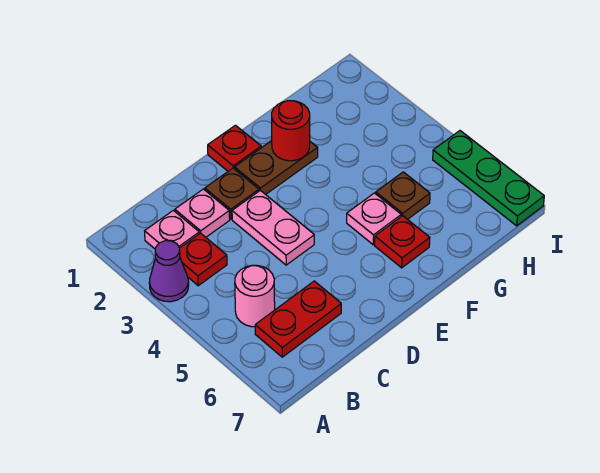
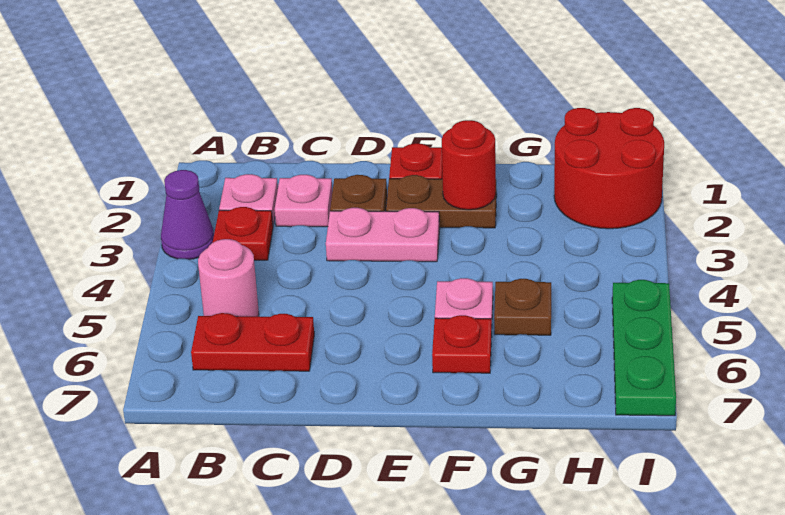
pink plate D3:D4 level 1 -> pink plate D3:E3 level 1
none -> red round brick H1:I2 level 1

